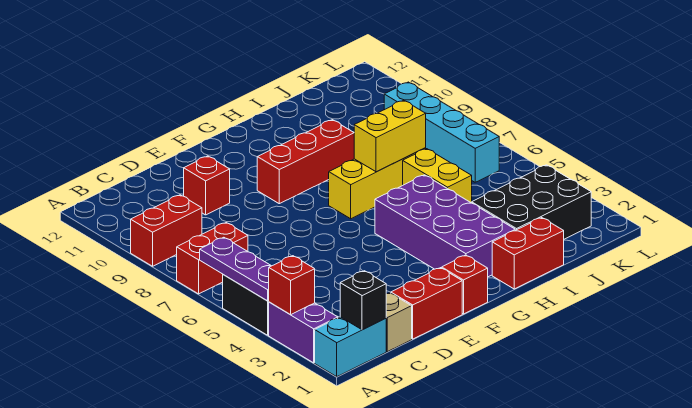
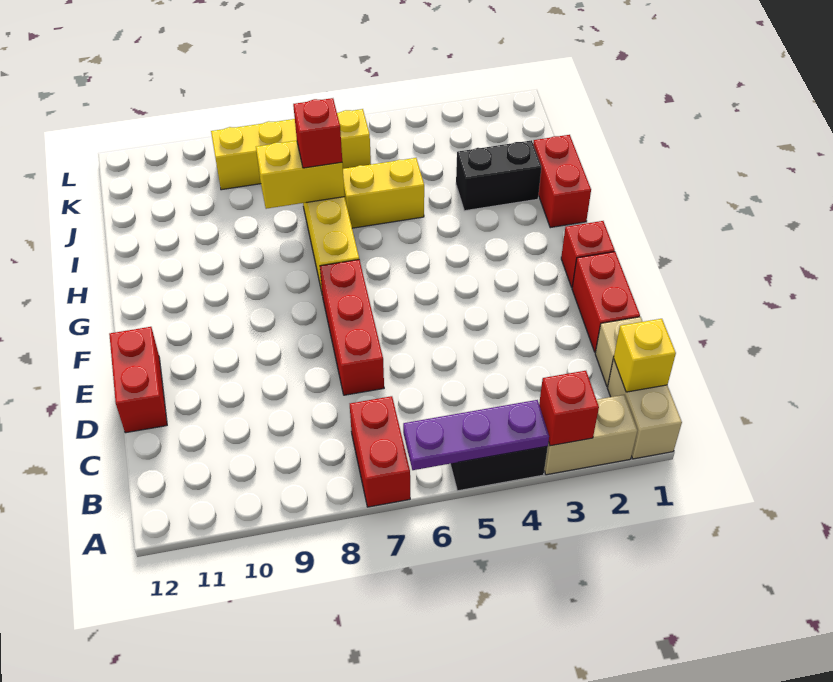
cyan brick A1:B1 level 1 -> tan brick A1:B1 level 1
purple brick A2:A3 level 1 -> tan brick A2:A3 level 1
red brick A9:B9 level 1 -> red brick D12:E12 level 1
black brick B1 level 2 -> yellow brick B1 level 2
red brick D10 level 1 -> red brick I7 level 3
red brick F9:H9 level 1 -> red brick D7:F7 level 1
purple brick G2:H5 level 1 -> none
yellow brick H7:I7 level 2 -> yellow brick I7:I8 level 2
black brick I2:K3 level 1 -> black brick I2:I3 level 1
cyan brick K6:K9 level 1 -> yellow brick K6:K9 level 1

